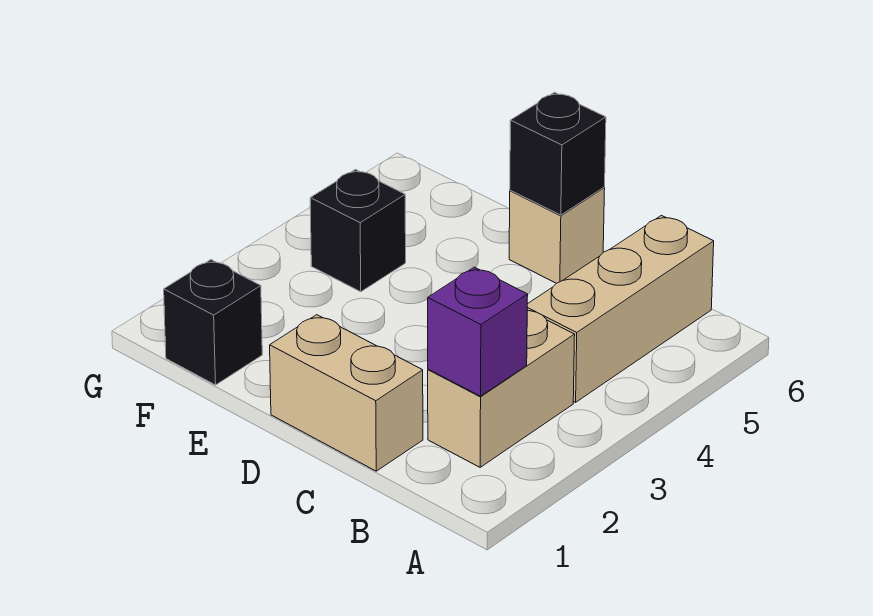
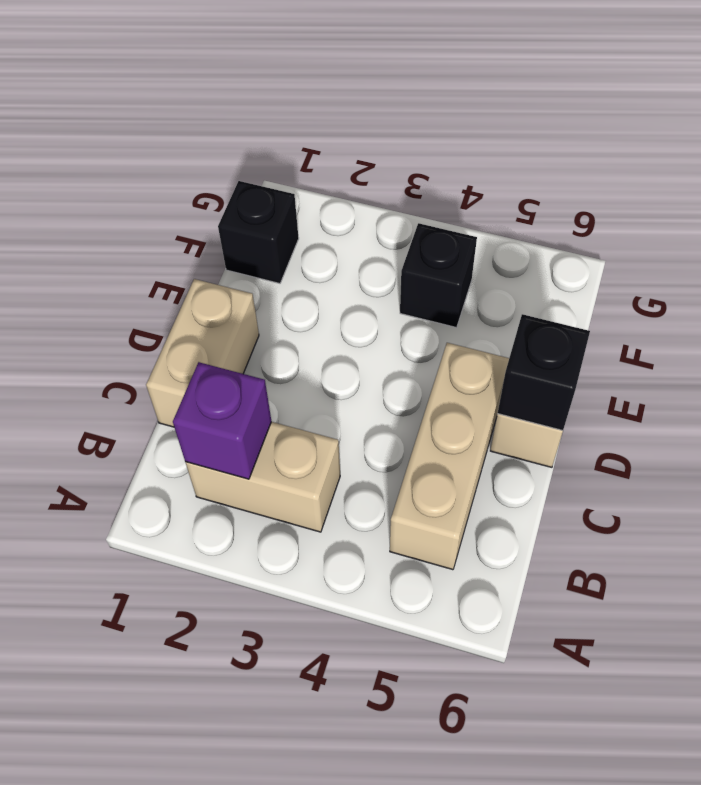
tan brick B4:B6 level 1 -> tan brick B5:D5 level 1

